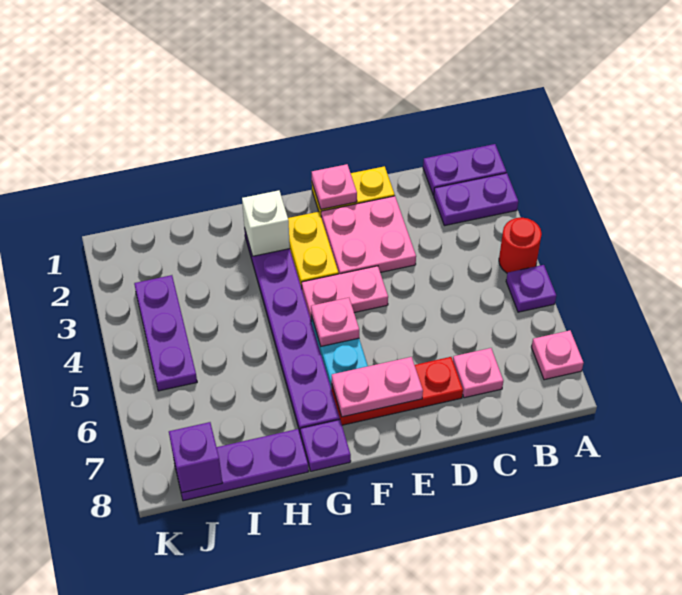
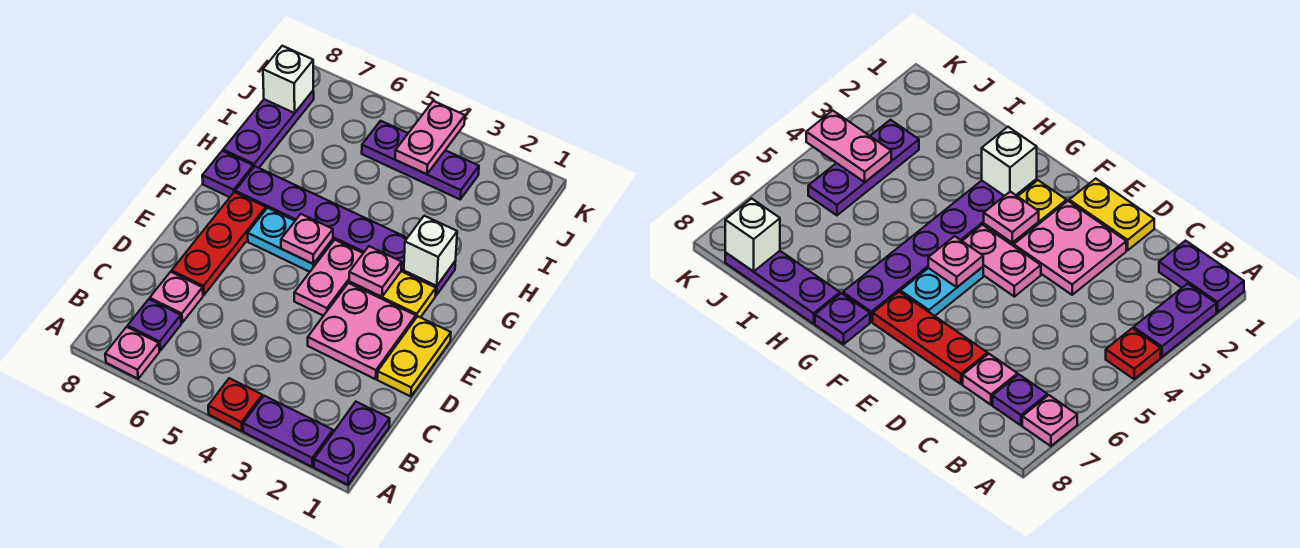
purple plate A2:B2 level 1 -> purple plate A2:A3 level 1
red round brick A4 level 1 -> red plate A4 level 1
purple plate A5 level 1 -> purple plate B7 level 1
pink plate E1 level 2 -> pink plate F3 level 2
pink plate E7:F7 level 2 -> pink plate J4:K4 level 2
purple brick J8 level 2 -> white brick J8 level 2

